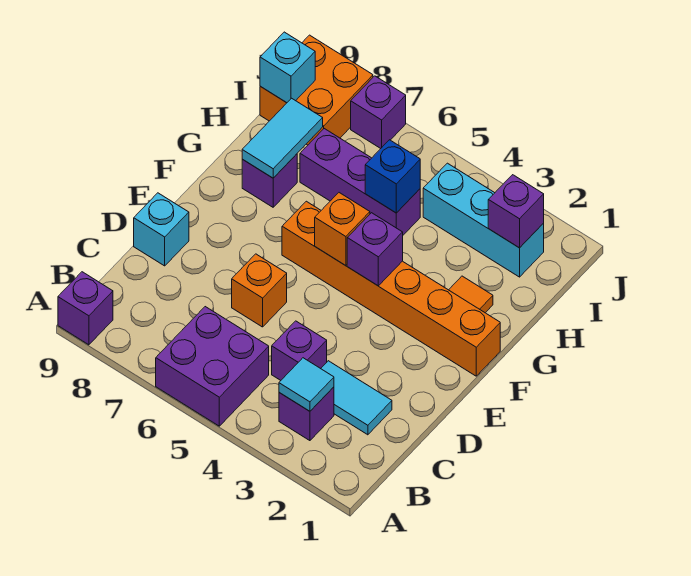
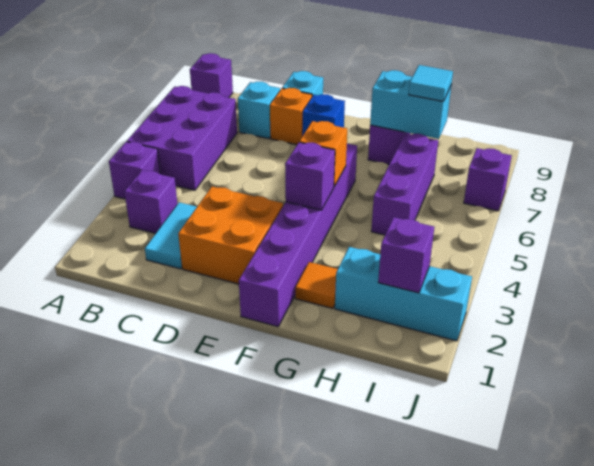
purple brick A5:B6 level 1 -> purple brick A5:B7 level 1
cyan tile B3 level 2 -> cyan tile H8 level 3
purple brick C4 level 1 -> purple brick A4 level 1
orange brick D6 level 1 -> orange brick D8 level 1
orange brick F1:F6 level 1 -> purple brick F1:F6 level 1
cyan tile G8:H8 level 2 -> cyan brick G8:H8 level 2
blue brick H5 level 2 -> blue brick E8 level 1
cyan brick I2:I4 level 1 -> cyan brick H2:J2 level 1
orange brick I8:J9 level 1 -> orange brick D2:E3 level 1
cyan brick I9 level 2 -> cyan brick C8 level 1

